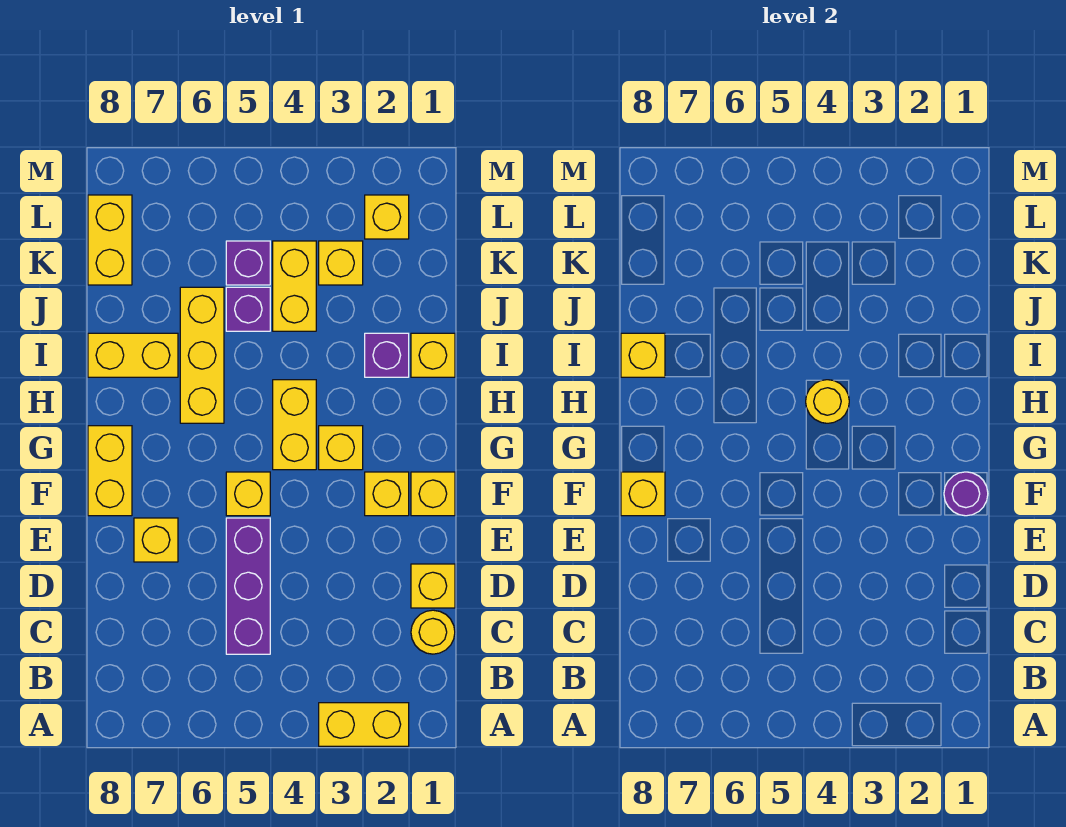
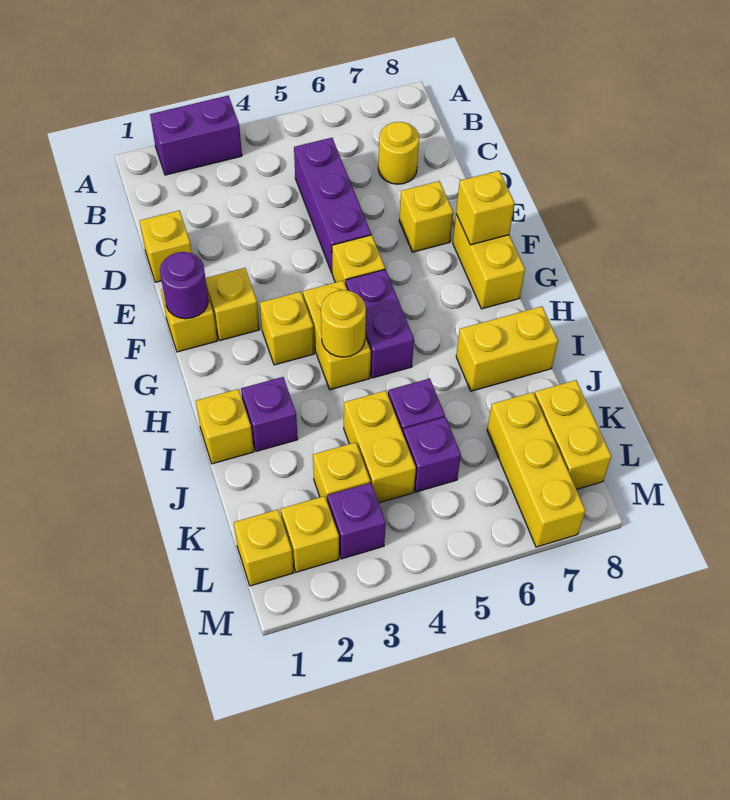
yellow brick A2:A3 level 1 -> purple brick A2:A3 level 1
yellow round brick C1 level 1 -> yellow round brick C7 level 1
none -> purple brick G5:H5 level 1
yellow brick H6:J6 level 1 -> yellow brick K7:M7 level 1
yellow brick I8 level 2 -> yellow brick L1 level 1
none -> purple brick L3 level 1

